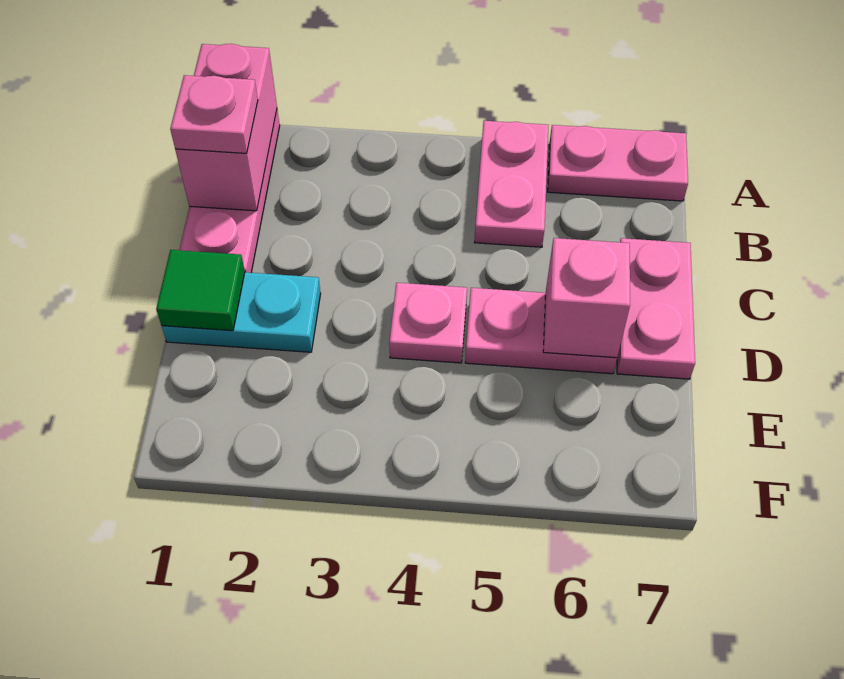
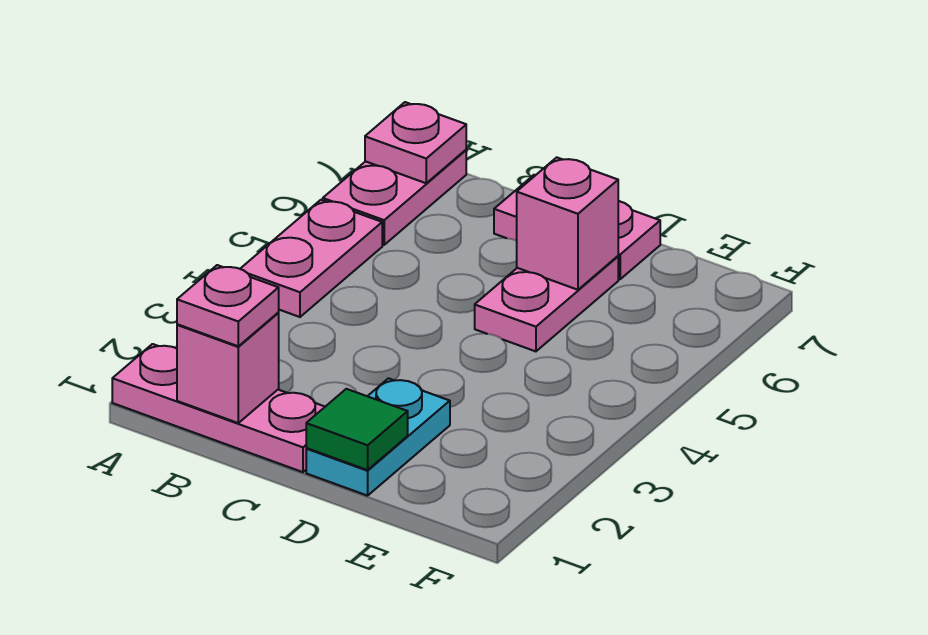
pink brick A1:B1 level 2 -> pink brick B1 level 2
pink plate A5:B5 level 1 -> pink plate A4:A5 level 1
pink plate D4 level 1 -> pink plate A7 level 2

